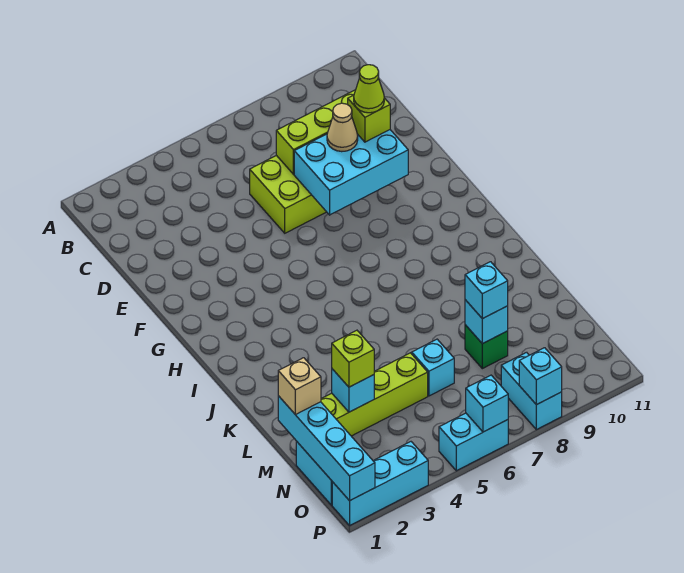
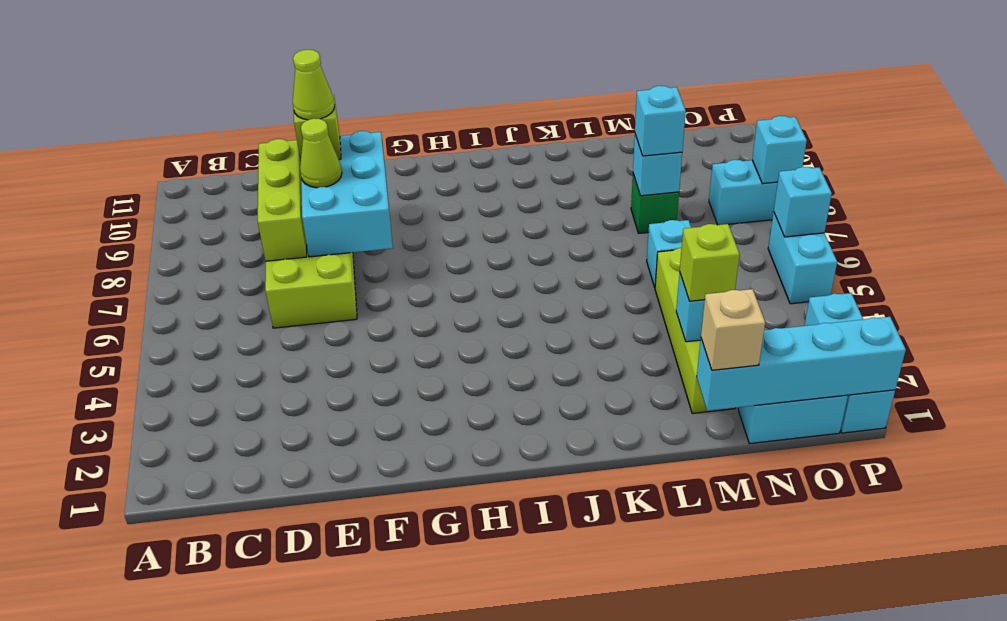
tan cone E8 level 3 -> lime cone E8 level 3

